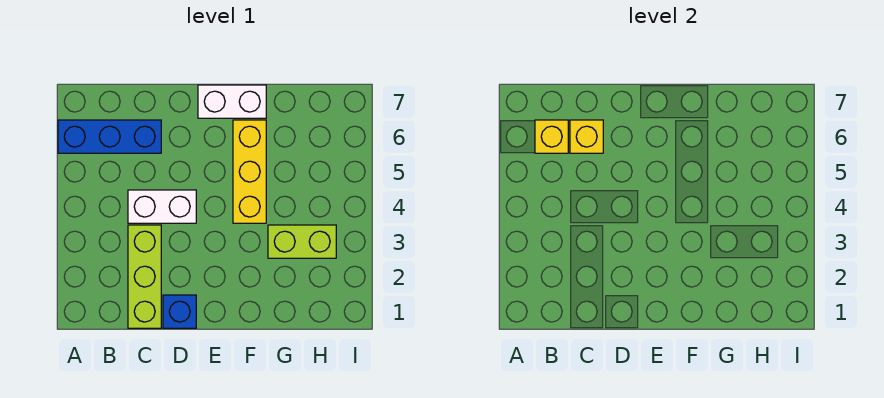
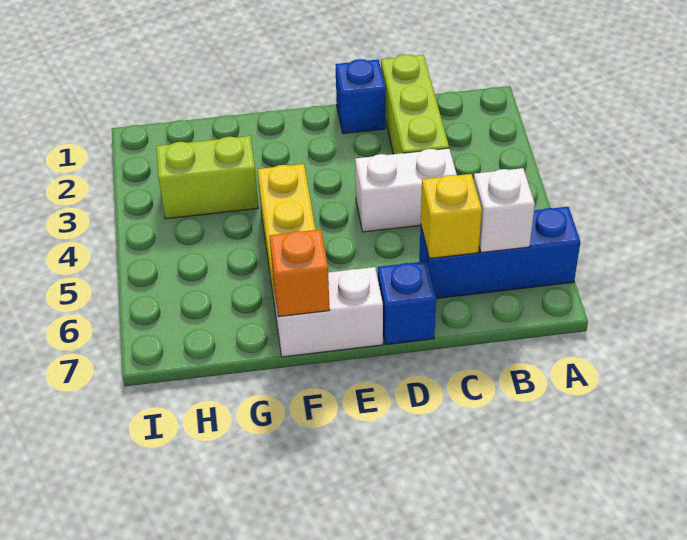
yellow brick B6 level 2 -> white brick B6 level 2
none -> blue brick D7 level 1
none -> orange brick F7 level 2

